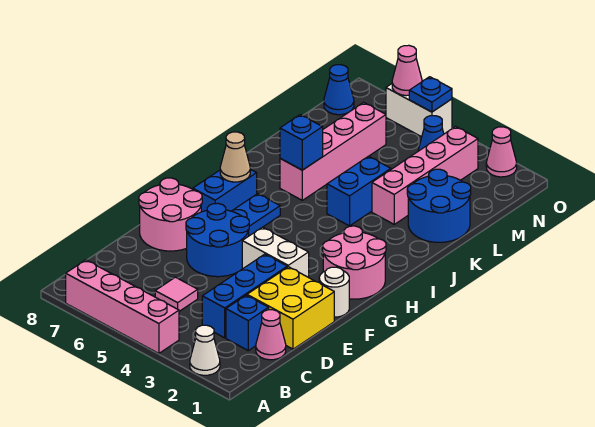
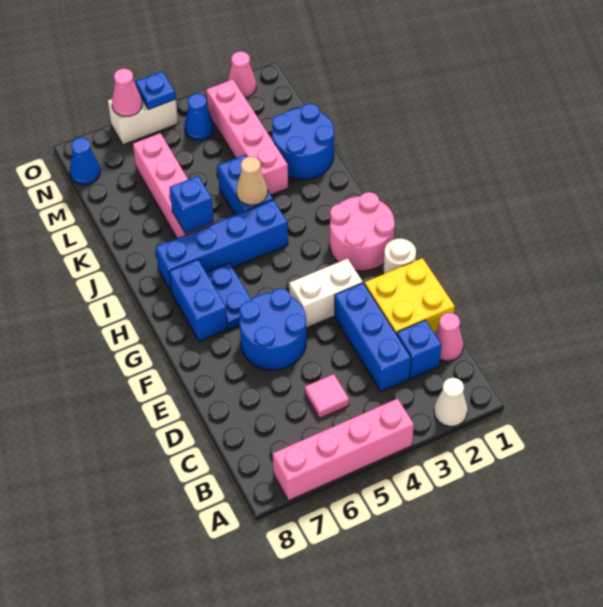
pink round brick E7:F8 level 1 -> none
tan cone H7 level 2 -> tan cone J4 level 2
none -> blue brick I4:I7 level 1

